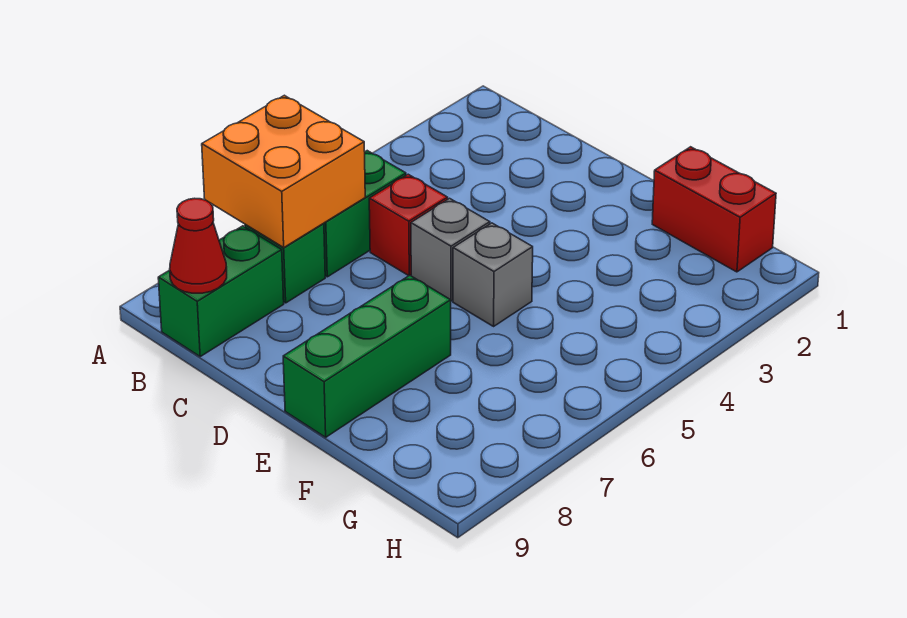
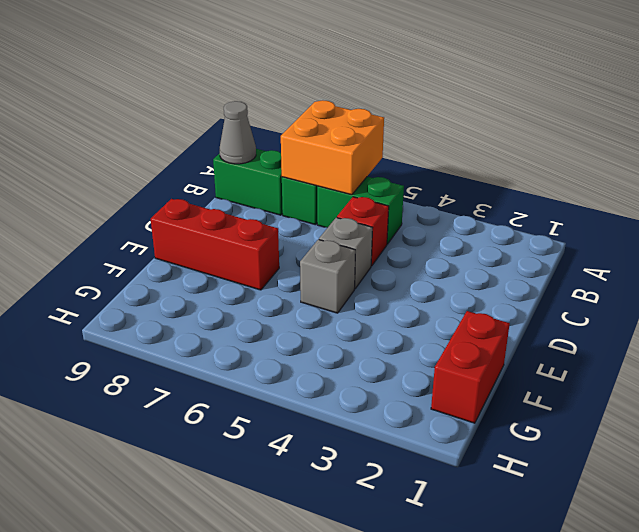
red cone B9 level 2 -> grey cone B9 level 2
green brick E7:E9 level 1 -> red brick E7:E9 level 1

